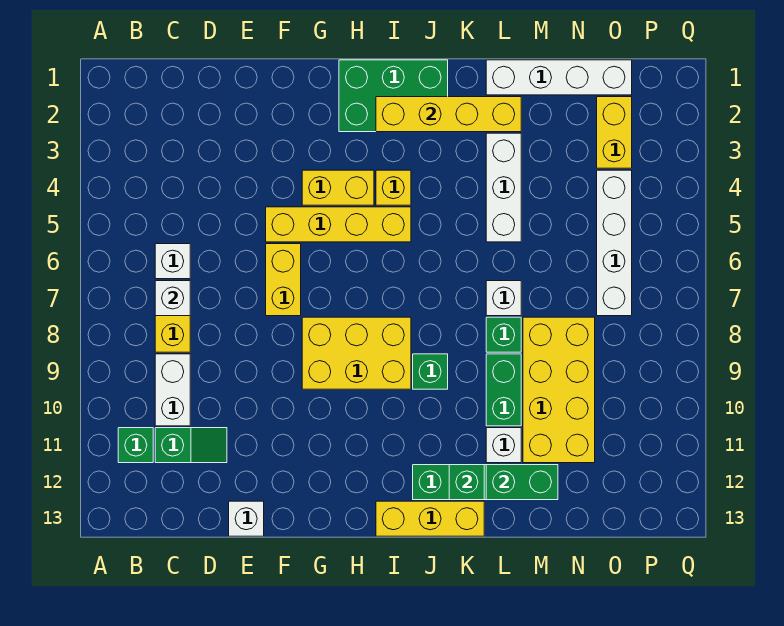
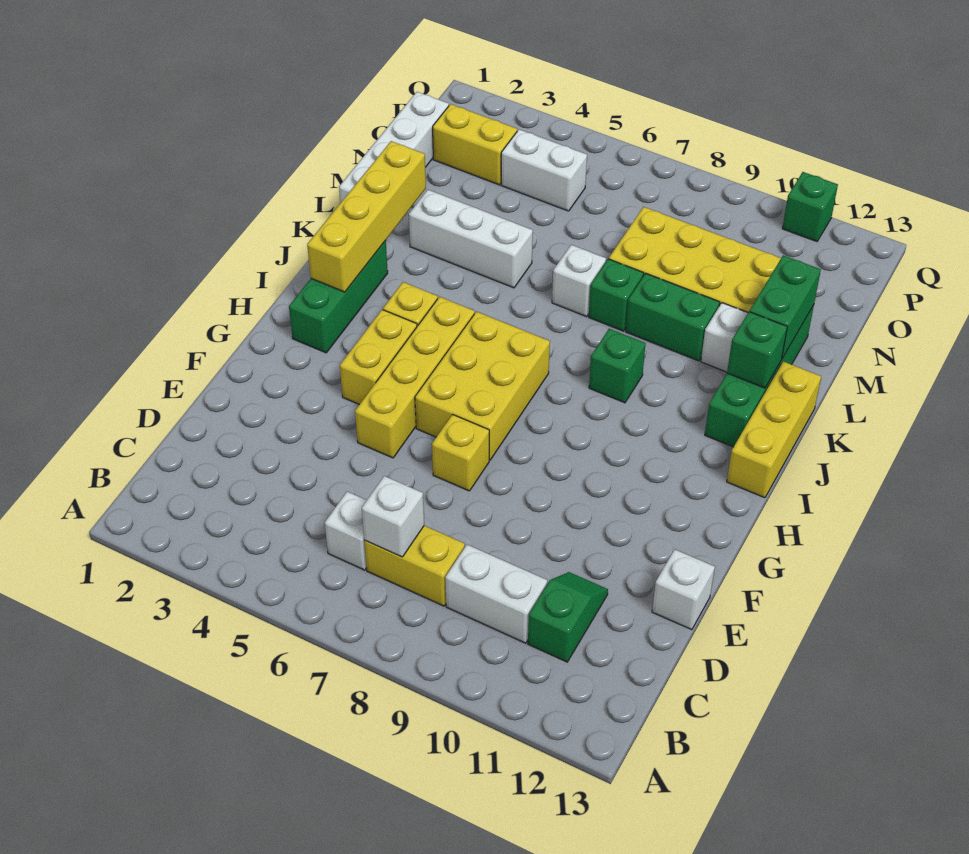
green brick B11 level 1 -> green brick Q11 level 1
yellow brick F6:F7 level 1 -> yellow brick F7 level 1
yellow brick G8:I9 level 1 -> yellow brick G6:I7 level 1
green brick H1:J2 level 1 -> green brick H2:J2 level 1
white brick O4:O7 level 1 -> white brick O4:O5 level 1

